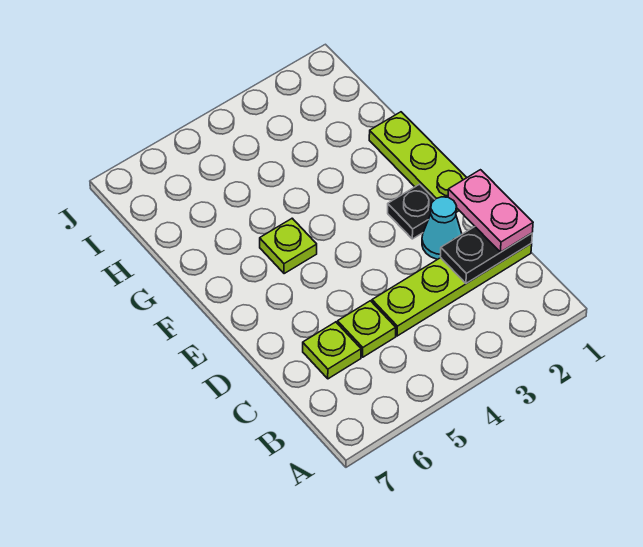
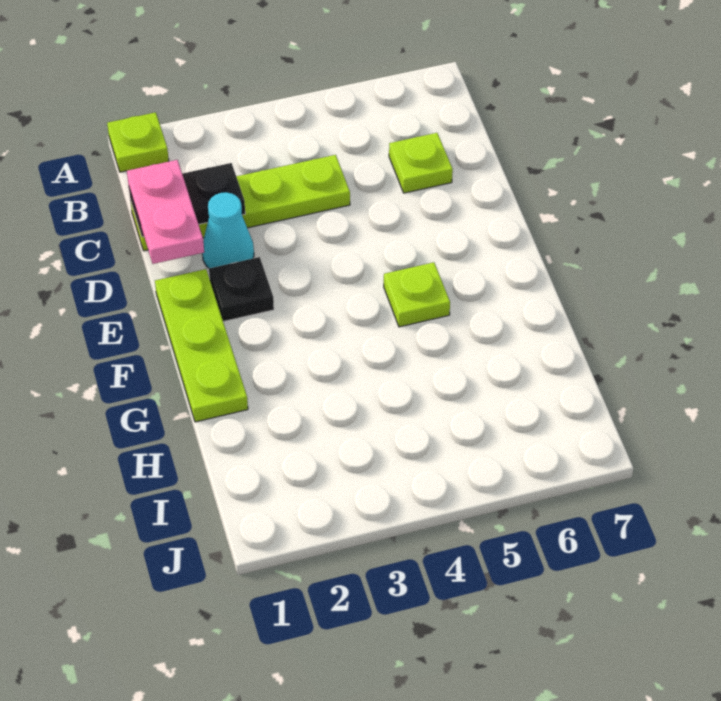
lime plate C5 level 1 -> lime plate A1 level 1

